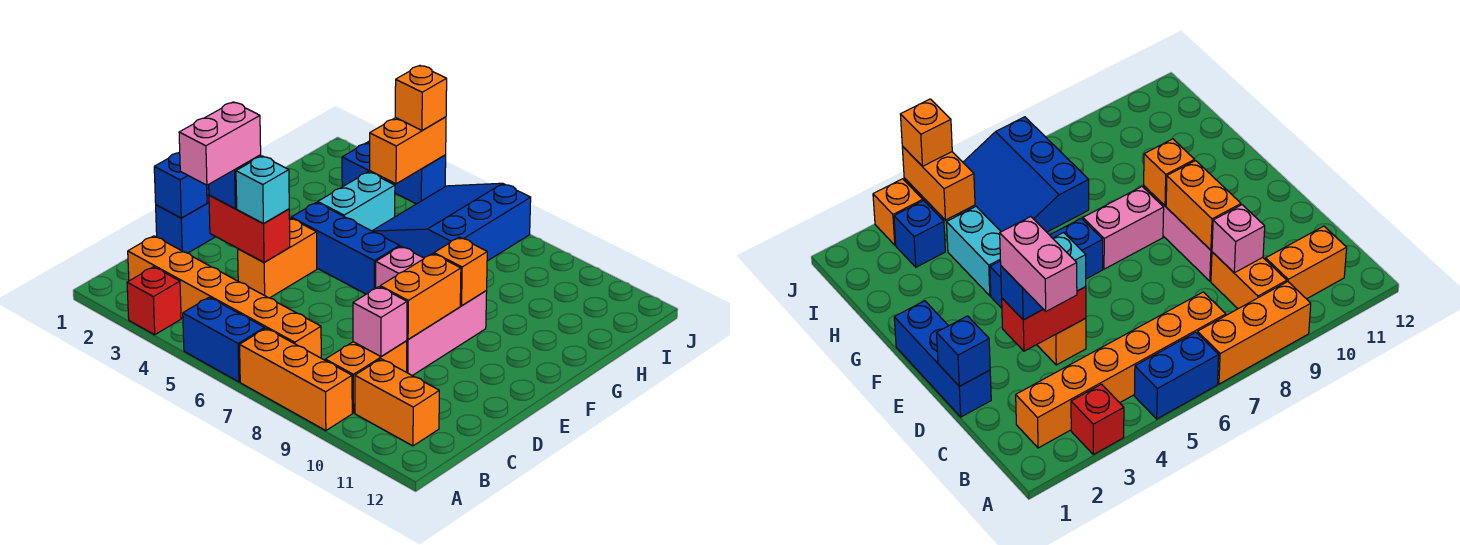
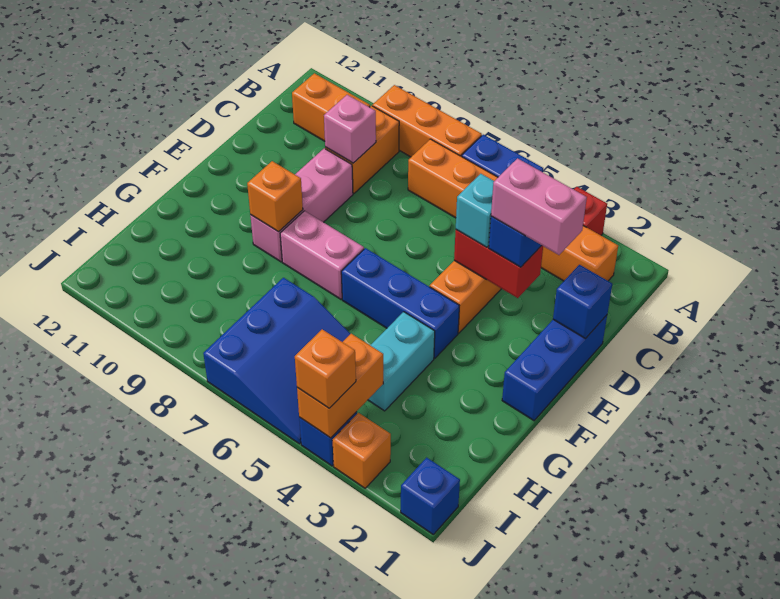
pink brick C3:D3 level 4 -> pink brick D2:D3 level 4
orange brick D9:E9 level 2 -> none
blue brick I3 level 1 -> blue brick J1 level 1

